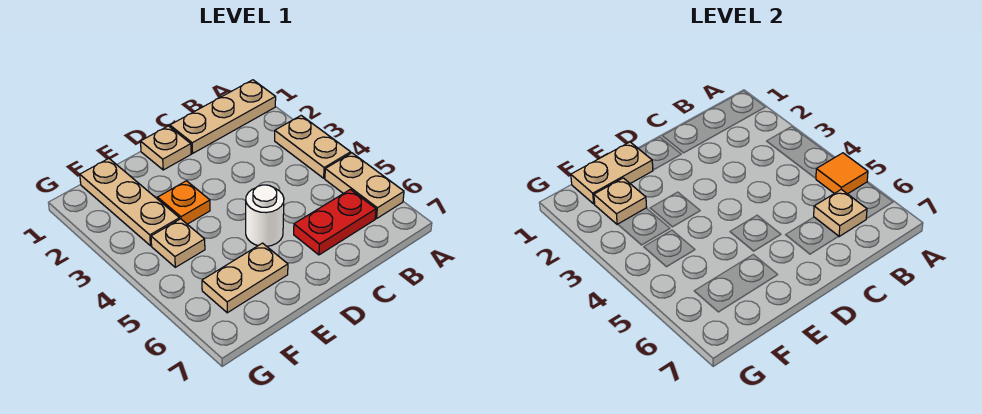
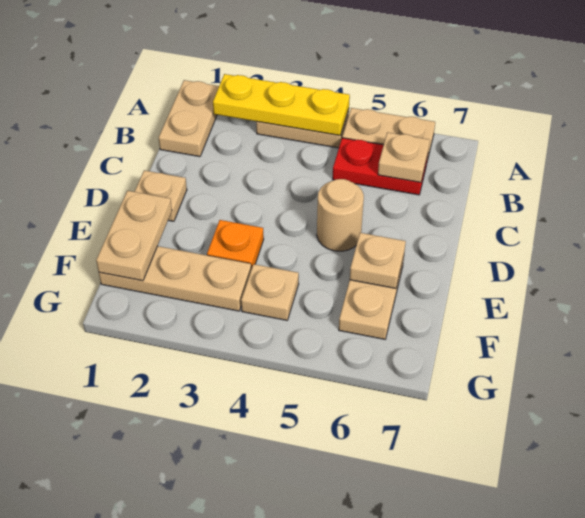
tan plate A1:C1 level 1 -> tan plate A1:B1 level 1
none -> yellow plate A2:A4 level 2
orange tile A5 level 2 -> none
red plate B6:C6 level 1 -> red plate B5:B6 level 1
white round brick D5 level 1 -> tan round brick D5 level 1
tan plate F2 level 2 -> tan plate E6 level 2

